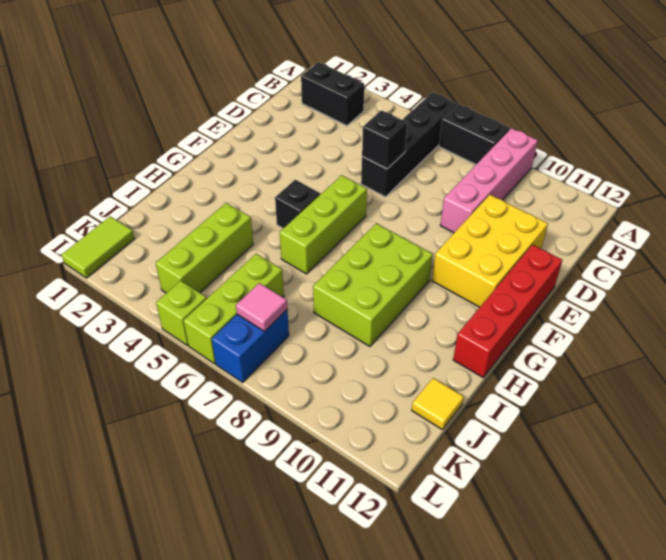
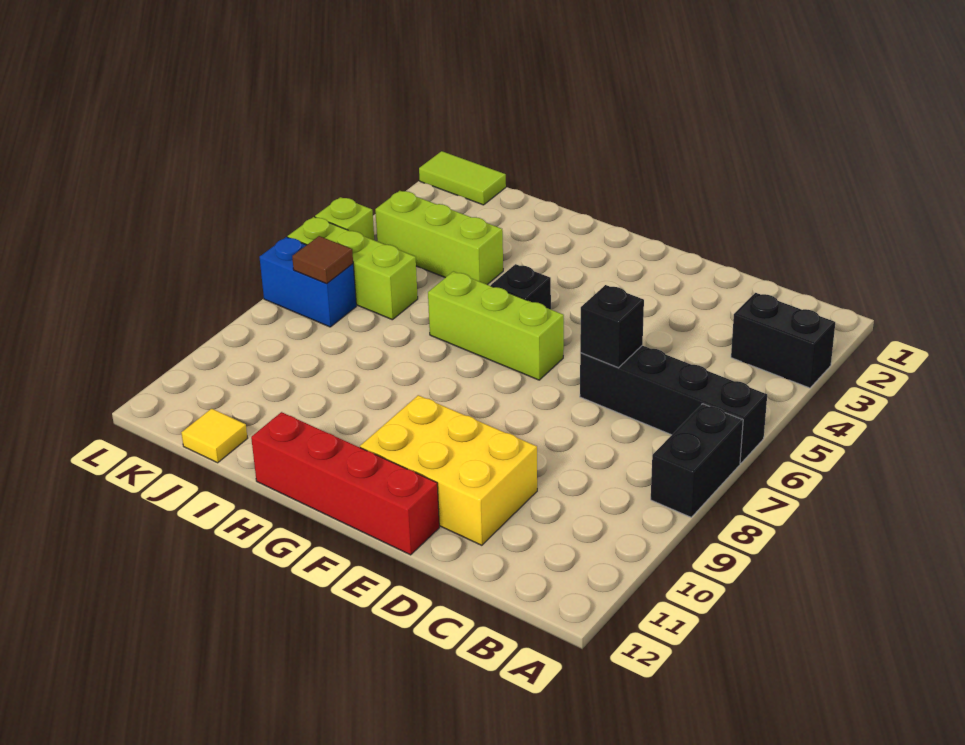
pink brick A9:D9 level 1 -> none
black brick B2:B3 level 1 -> black brick A3:B3 level 1
lime brick G8:I9 level 1 -> none
pink tile K7 level 2 -> brown tile K7 level 2

